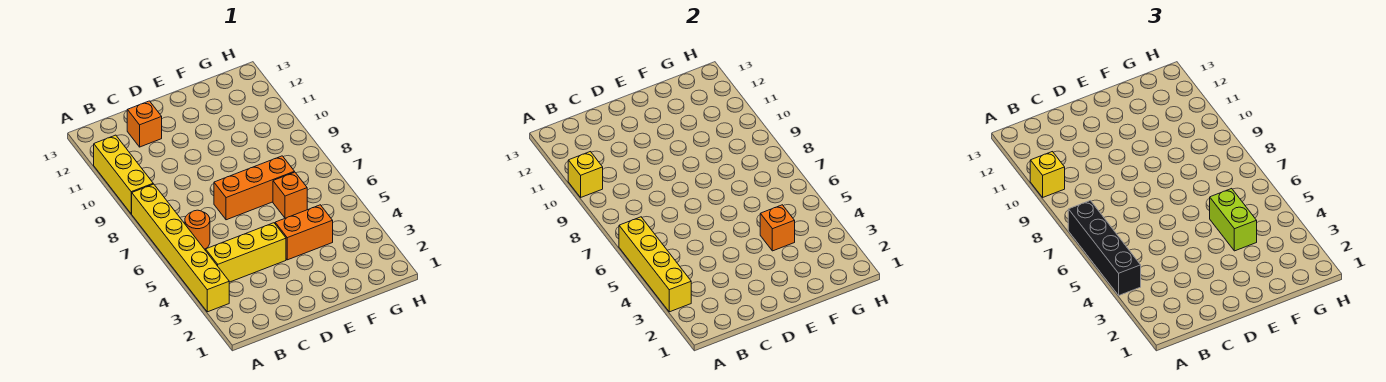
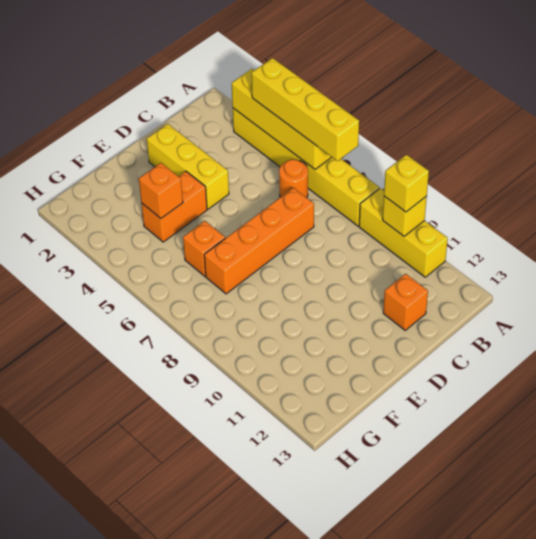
black brick A4:A7 level 3 -> yellow brick A4:A7 level 3
yellow brick B4:D4 level 1 -> yellow brick D2:D4 level 1
orange brick D7:F7 level 1 -> orange brick C7:F7 level 1
lime brick F4:F5 level 3 -> none

